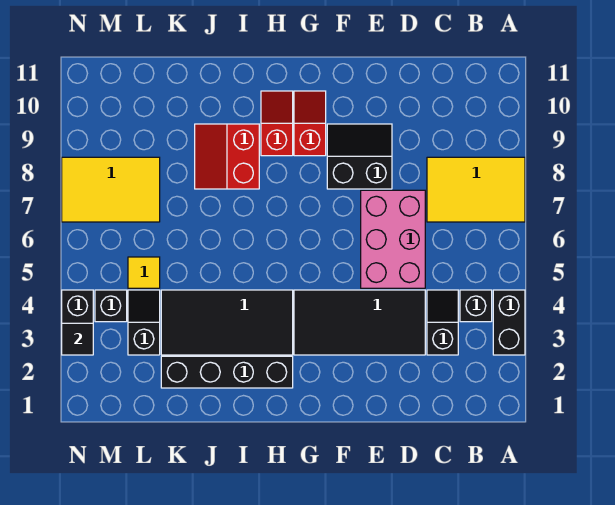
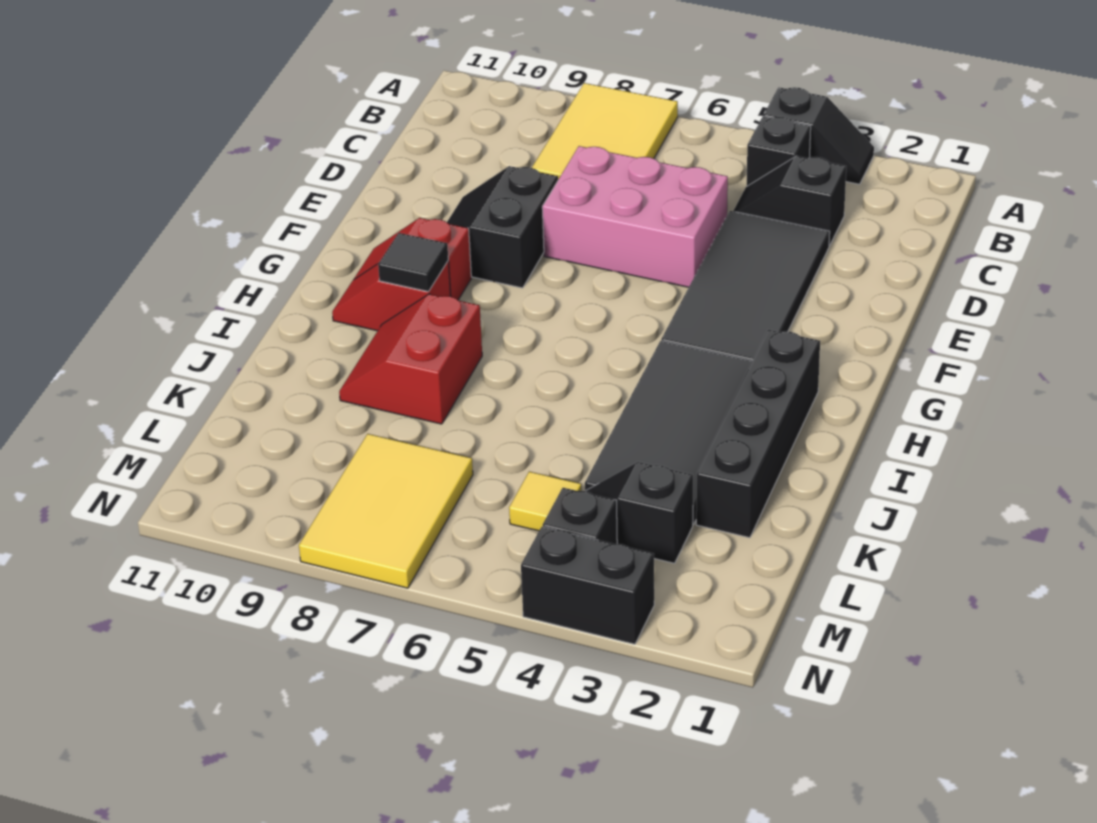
black brick A3:A4 level 1 -> black slope A3:A4 level 1 top 4
red slope I8:J9 level 1 top I -> red slope I8:J9 level 1 top 8
black tile N3 level 2 -> black tile H9 level 2

